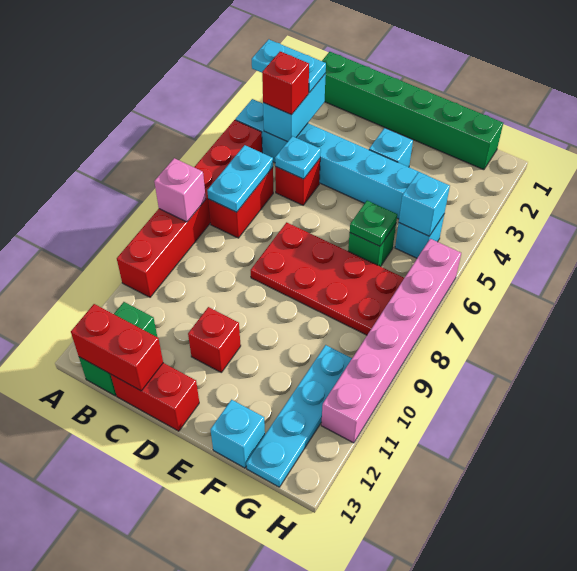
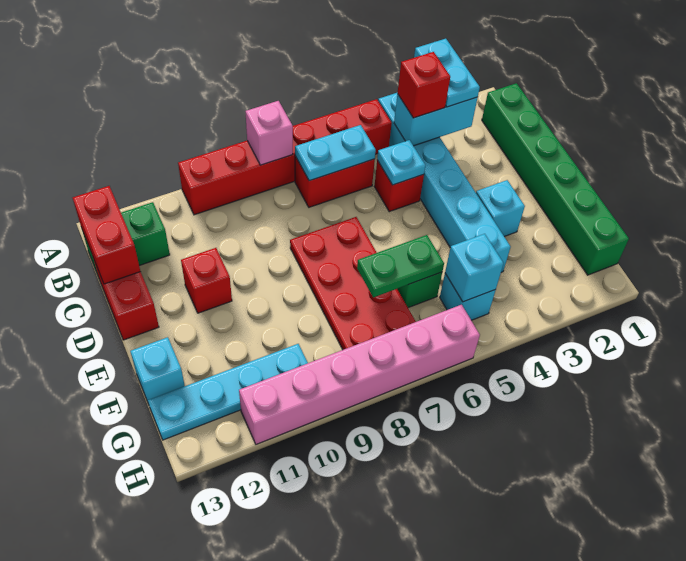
green plate F6 level 2 -> green plate F6:F7 level 2

